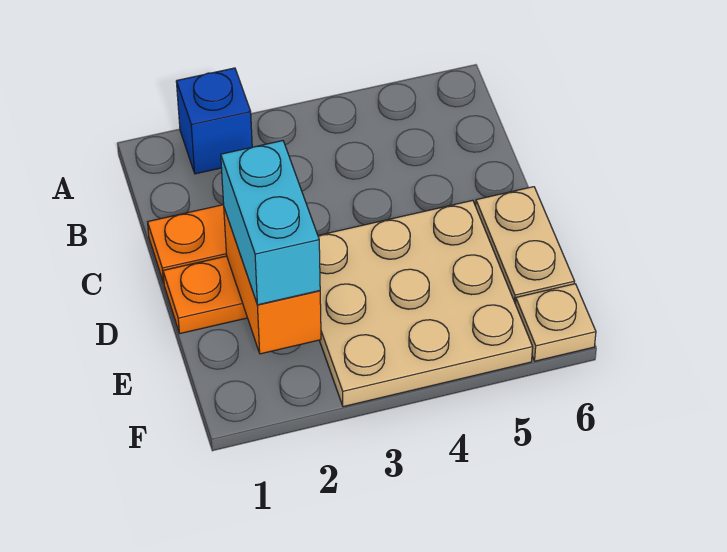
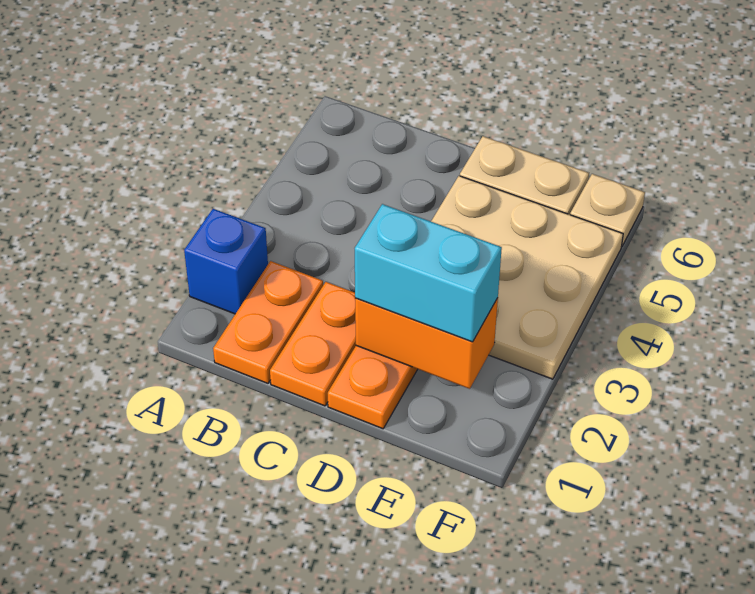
none -> orange plate B1:B2 level 1

